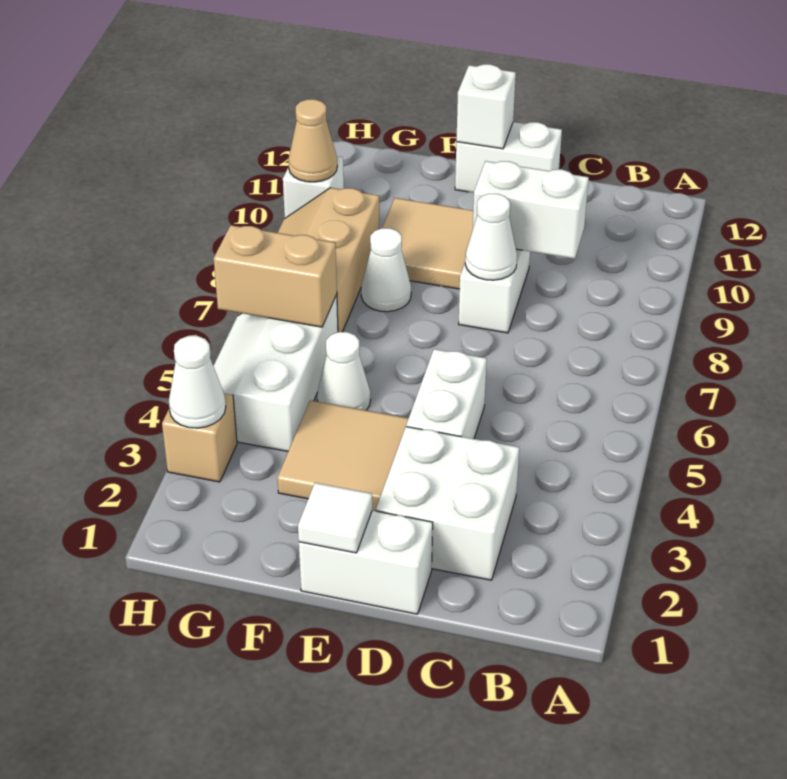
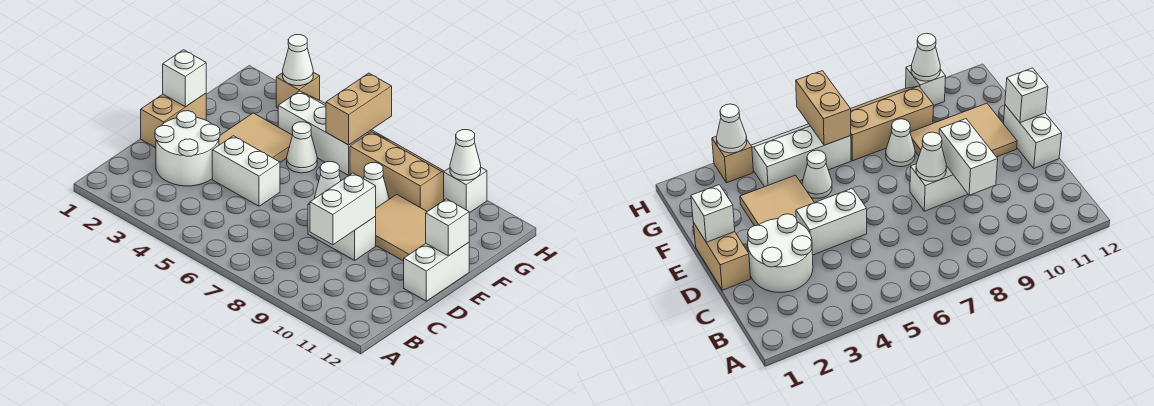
white brick C2:D3 level 1 -> white round brick C2:D3 level 1
white brick D1:E1 level 1 -> tan brick D1:E1 level 1
white tile E1 level 2 -> white brick E1 level 2
tan tile E9:F10 level 1 -> tan tile E9:F11 level 1
tan cone H10 level 2 -> white cone H10 level 2

